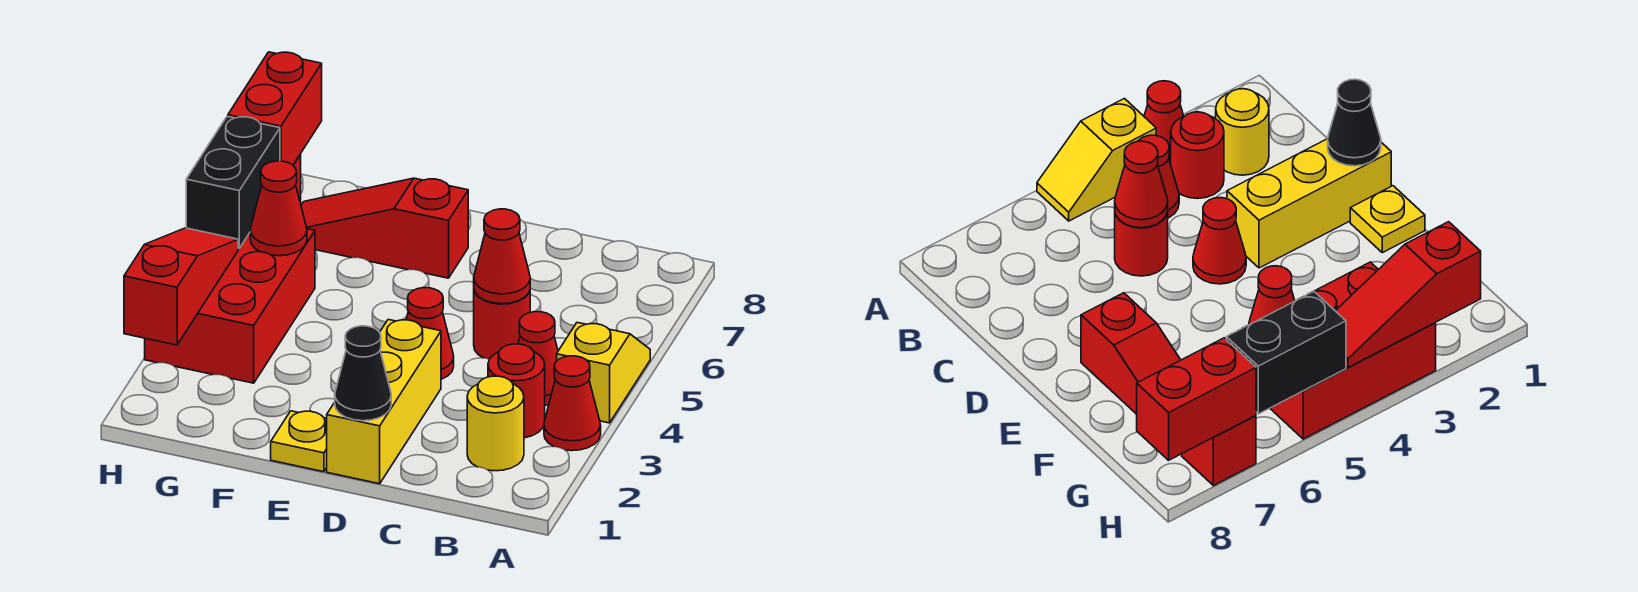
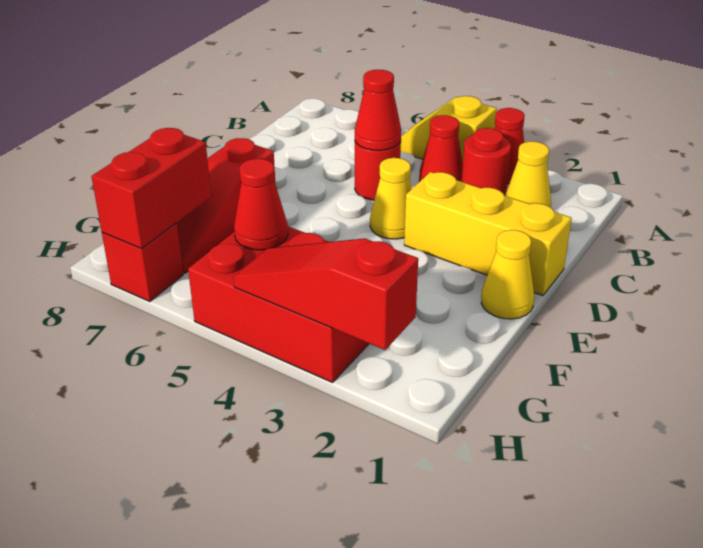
yellow round brick B2 level 1 -> yellow cone B2 level 1
black cone D1 level 2 -> none
red cone D4 level 1 -> yellow cone D4 level 1
yellow plate E1 level 1 -> yellow cone E1 level 1
black brick H5:H6 level 2 -> none
red brick H7:H8 level 2 -> red brick G7:H7 level 2

